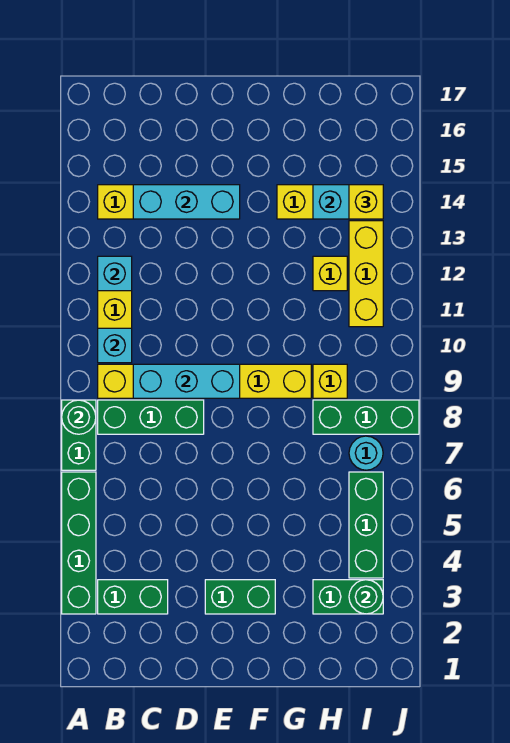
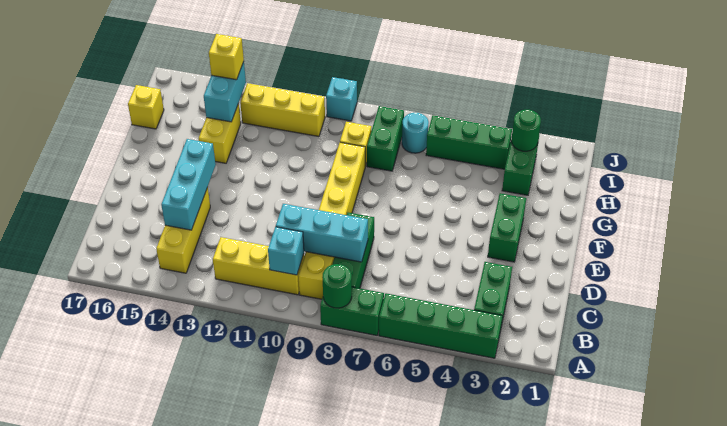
cyan brick B12 level 2 -> cyan brick J10 level 1
cyan brick C9:E9 level 2 -> cyan brick C8:C10 level 2
green brick H8:J8 level 1 -> green brick H8:I8 level 1
yellow brick H12 level 1 -> yellow brick H17 level 1

